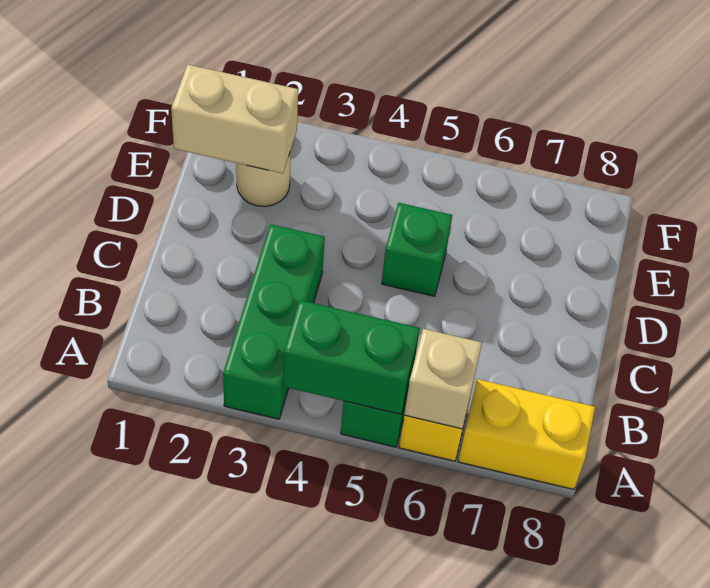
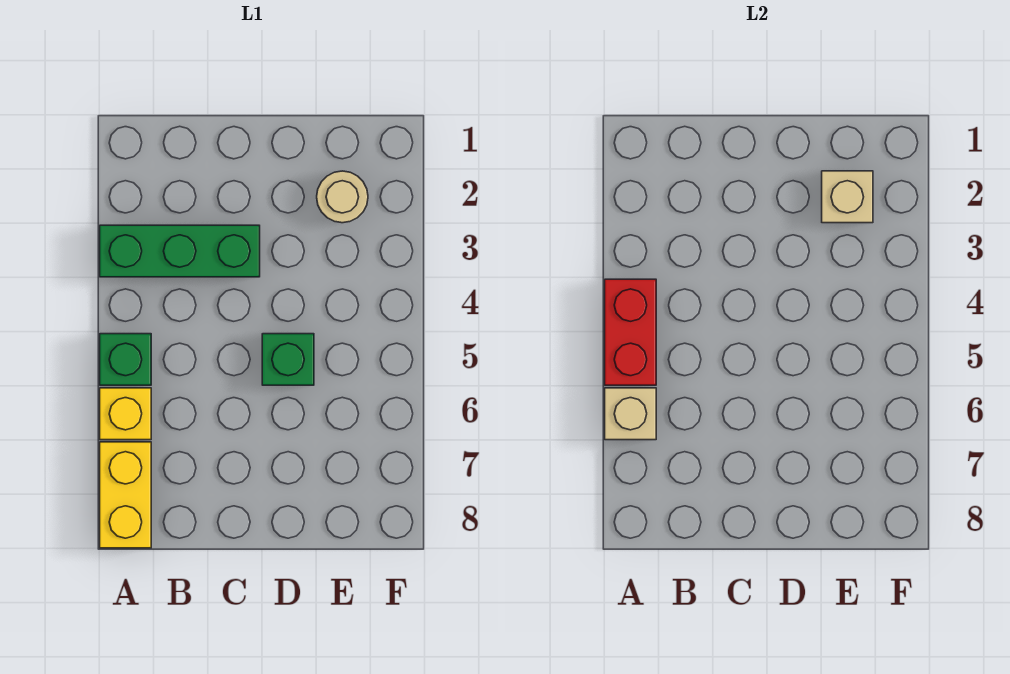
green brick A4:A5 level 2 -> red brick A4:A5 level 2
tan brick E1:E2 level 2 -> tan brick E2 level 2

